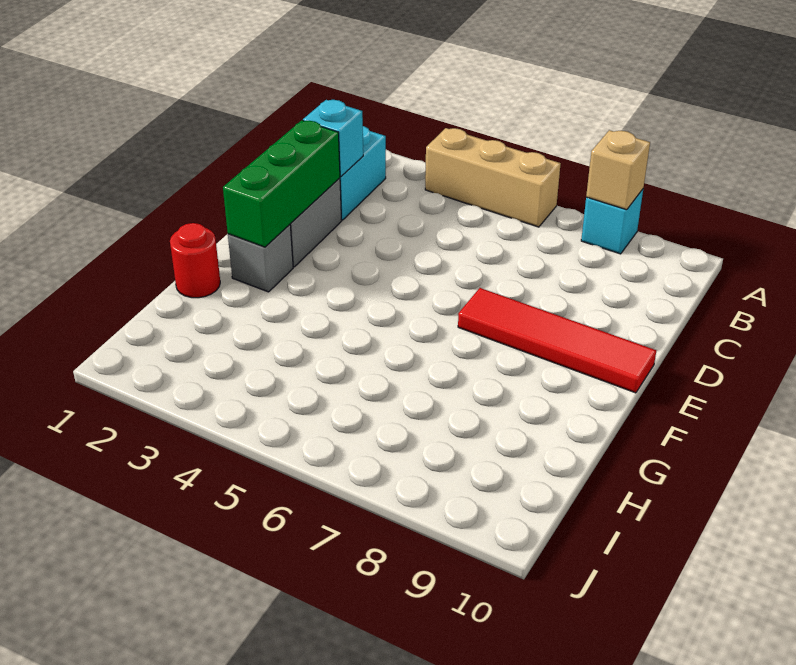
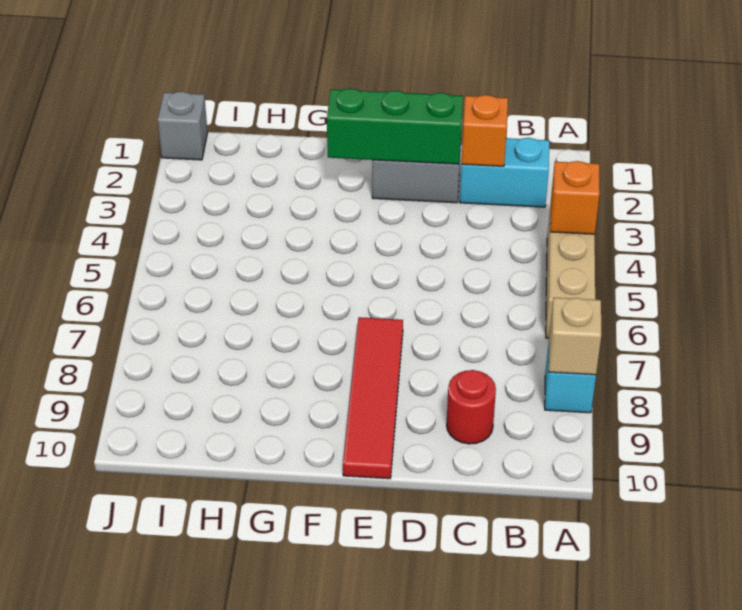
none -> orange brick A4 level 2
cyan brick C2 level 2 -> orange brick C2 level 2
grey brick F2 level 1 -> grey brick J1 level 1
red round brick G1 level 1 -> red round brick C9 level 1

